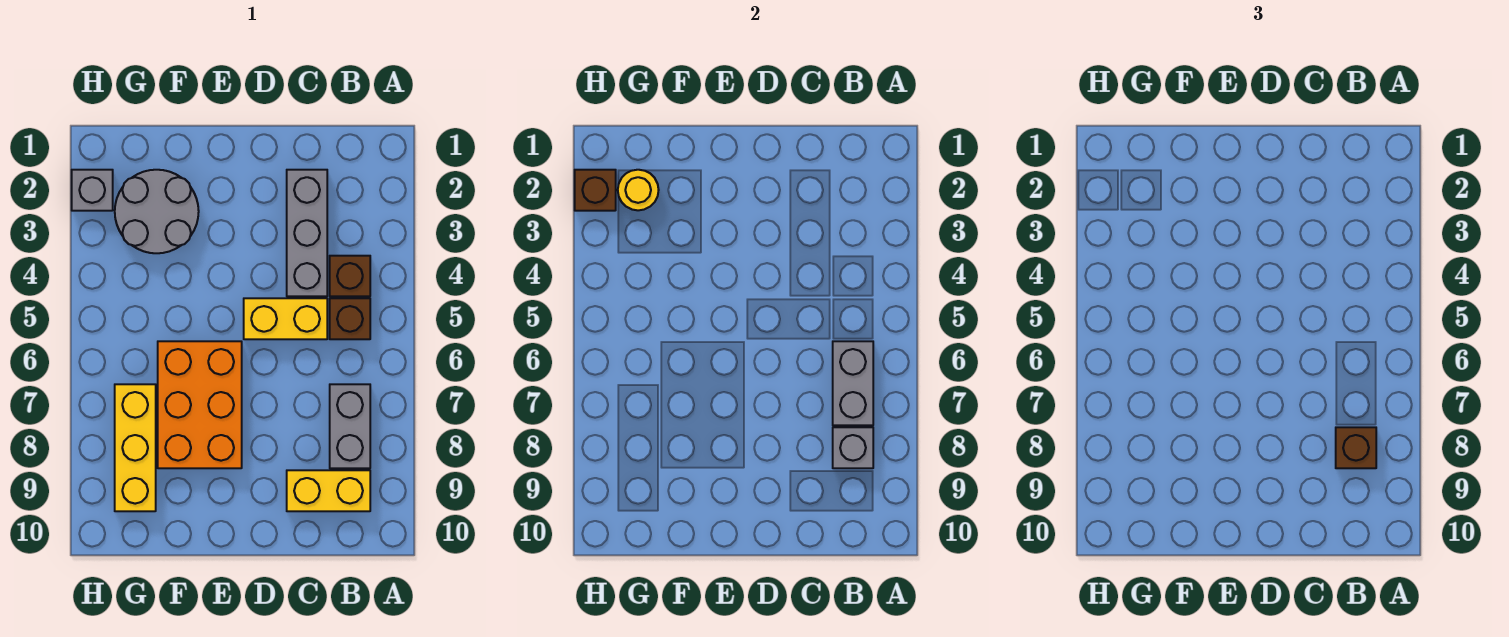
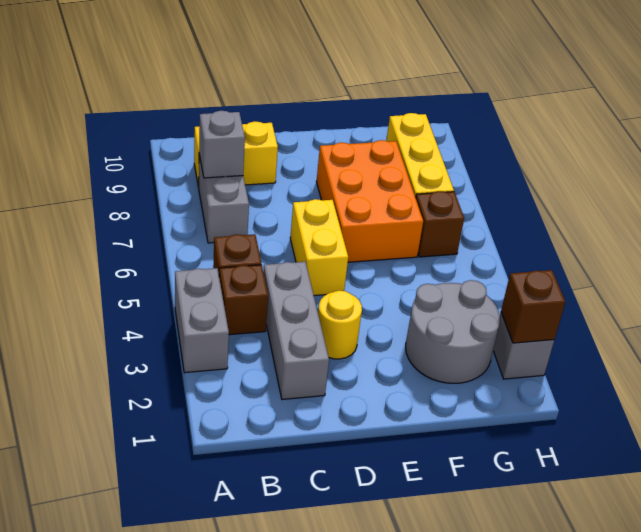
grey brick B6:B7 level 2 -> grey brick A3:A4 level 1
brown brick B8 level 3 -> brown brick G6 level 1
yellow brick C5:D5 level 1 -> yellow brick D5:D6 level 1
yellow round brick G2 level 2 -> yellow round brick D3 level 1

